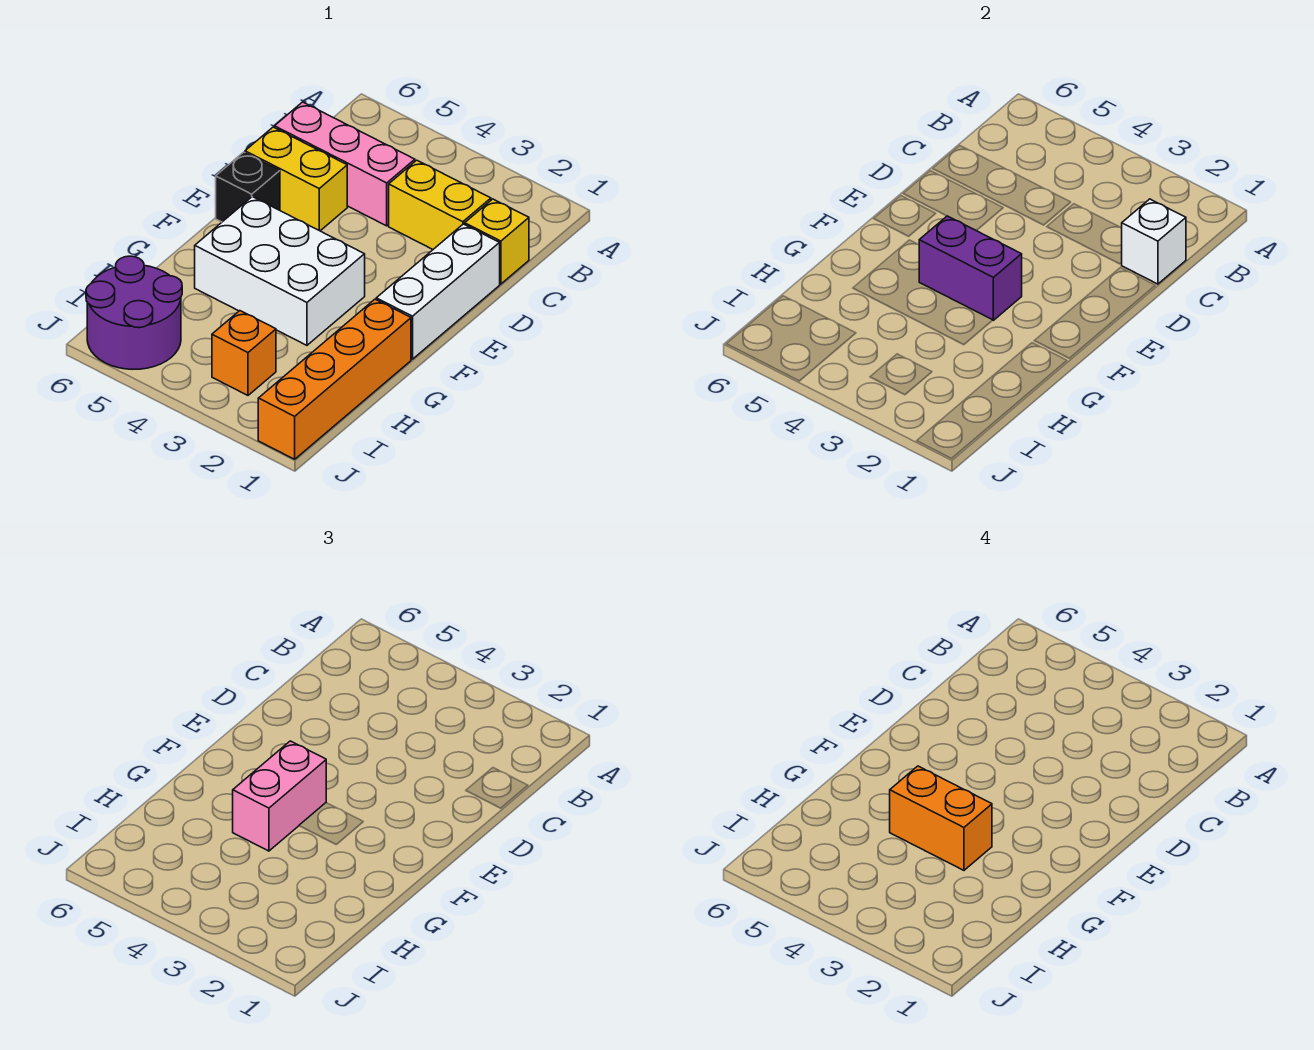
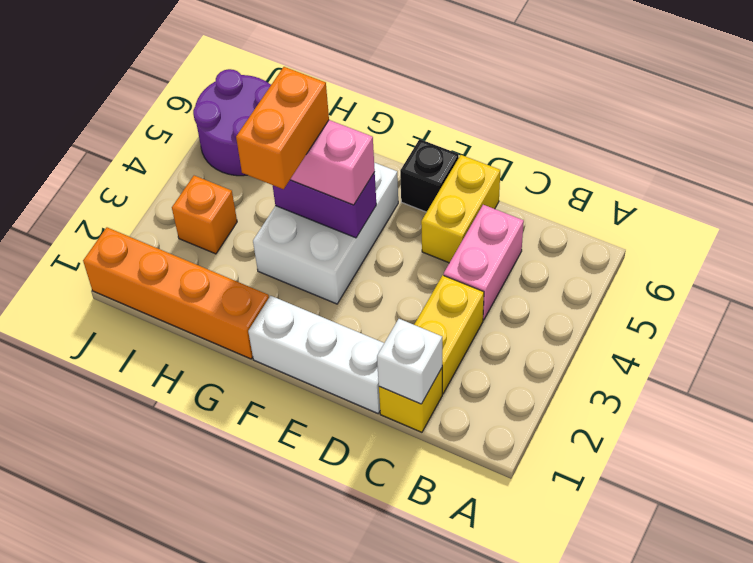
pink brick C4:C6 level 1 -> pink brick C4:C5 level 1
purple brick F3:F4 level 2 -> purple brick F4:G4 level 2

